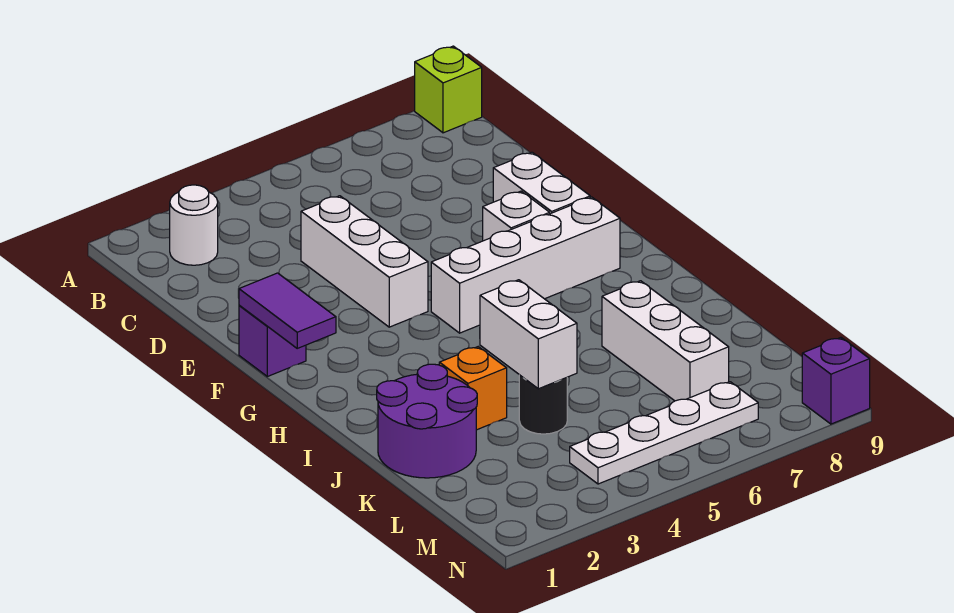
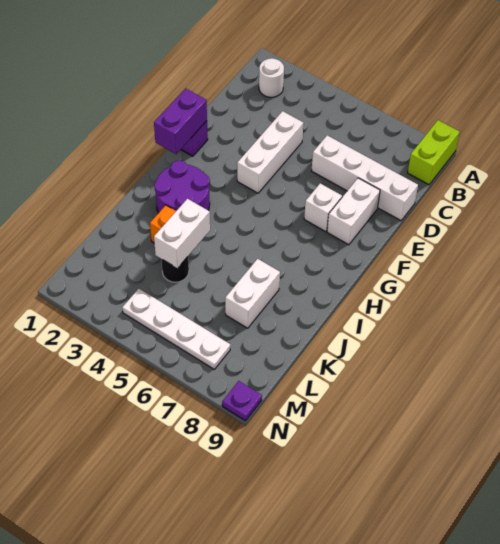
lime brick A9 level 1 -> lime brick A9:B9 level 1
purple tile F1:G1 level 2 -> purple brick F1:G1 level 2
white brick G5:G8 level 1 -> white brick D6:D9 level 1
purple round brick J1:K2 level 1 -> purple round brick H2:I3 level 1
white brick J7:L7 level 1 -> white brick J7:K7 level 1
purple brick N9 level 1 -> purple plate N9 level 1

